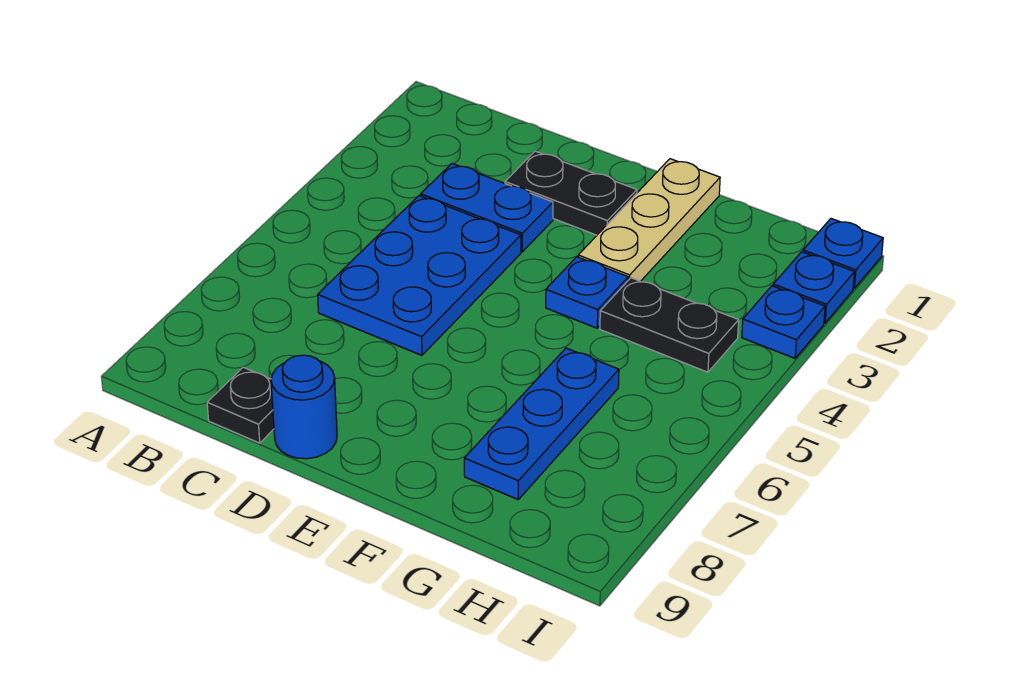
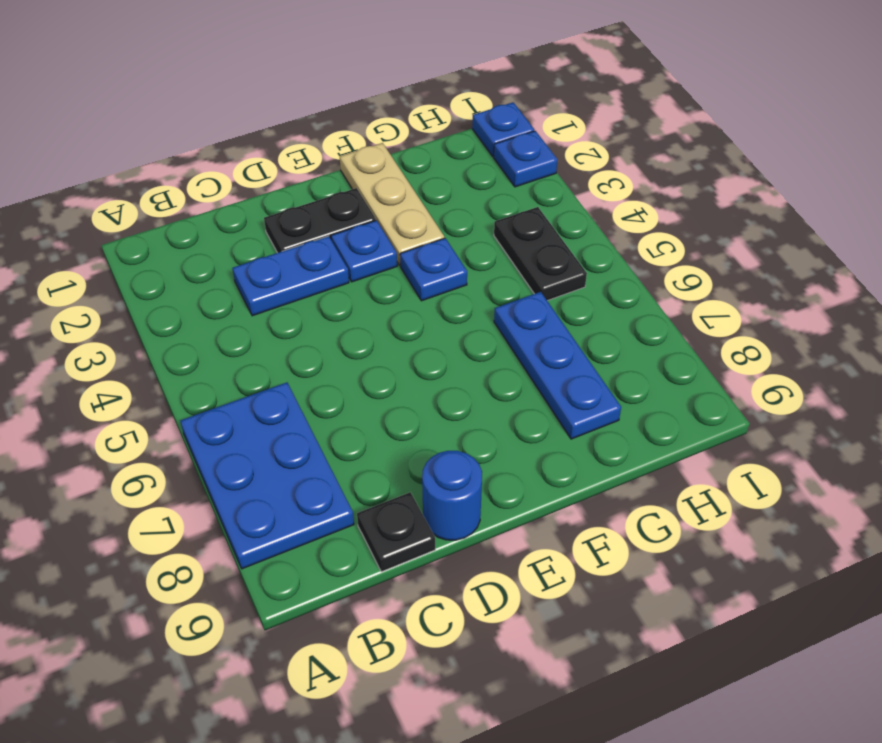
blue plate C4:D6 level 1 -> blue plate A6:B8 level 1
black plate G4:H4 level 1 -> black plate H4:H5 level 1
blue plate I3 level 1 -> blue plate E3 level 1

